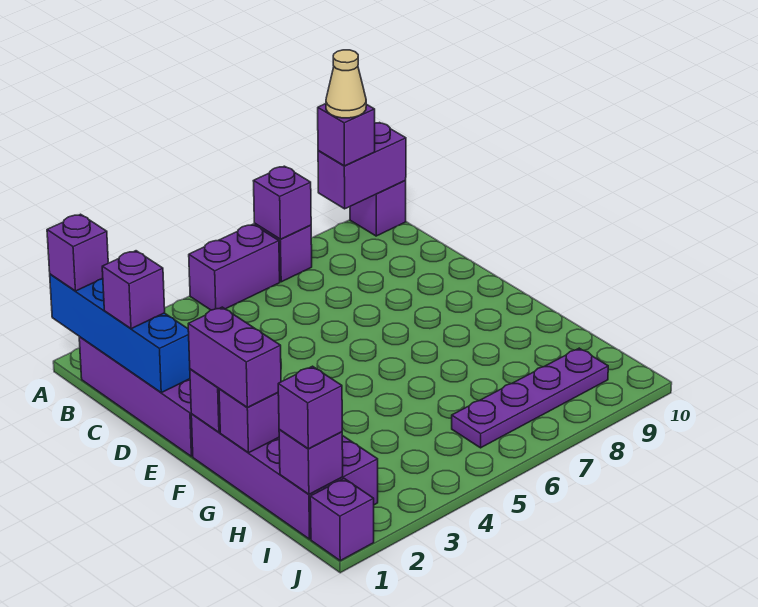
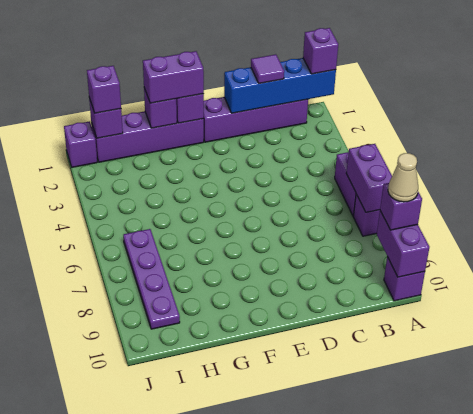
purple brick A7 level 2 -> purple brick A6:A7 level 2
purple brick C1 level 3 -> purple tile C1 level 3
purple brick F1:I2 level 1 -> purple brick F1:I1 level 1

